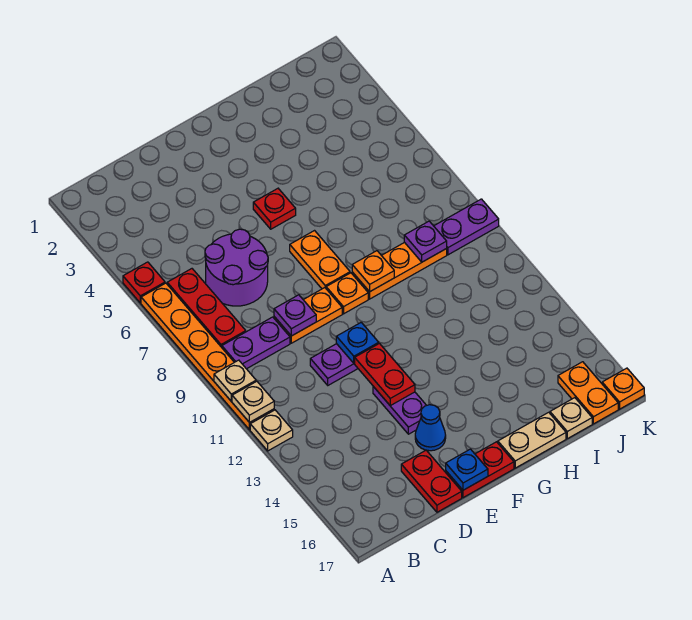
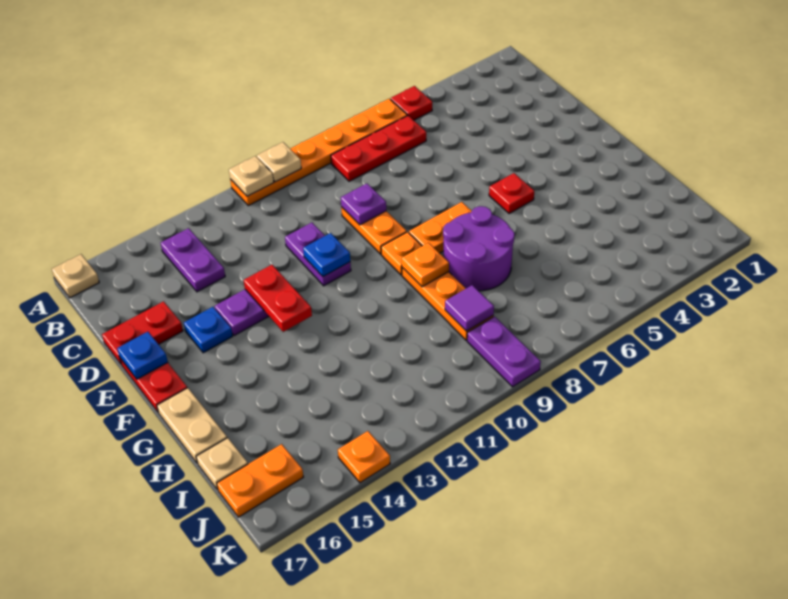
tan plate A12 level 1 -> tan plate A17 level 1
purple plate B9:C9 level 1 -> purple plate B14:C14 level 1
purple round brick C6:D7 level 1 -> purple round brick G7:H8 level 1
red plate E12:E13 level 2 -> red plate E13:F13 level 2
blue cone E15 level 1 -> blue plate E15 level 1
purple plate I9 level 2 -> purple tile I9 level 2
orange plate K17 level 1 -> orange plate K14 level 1

